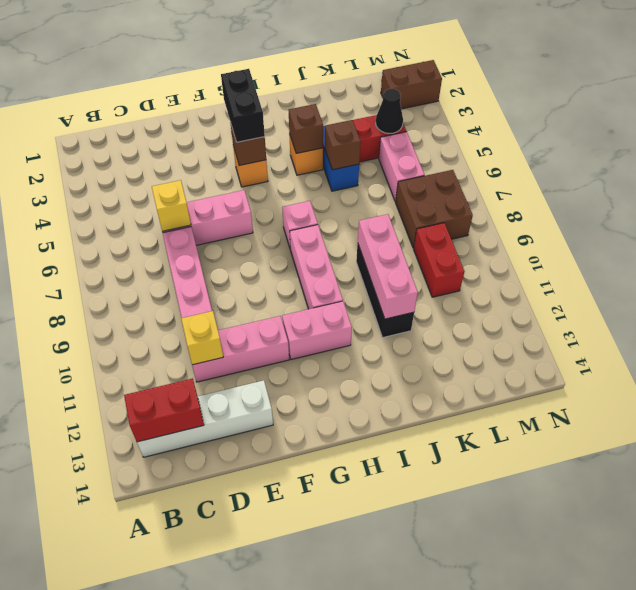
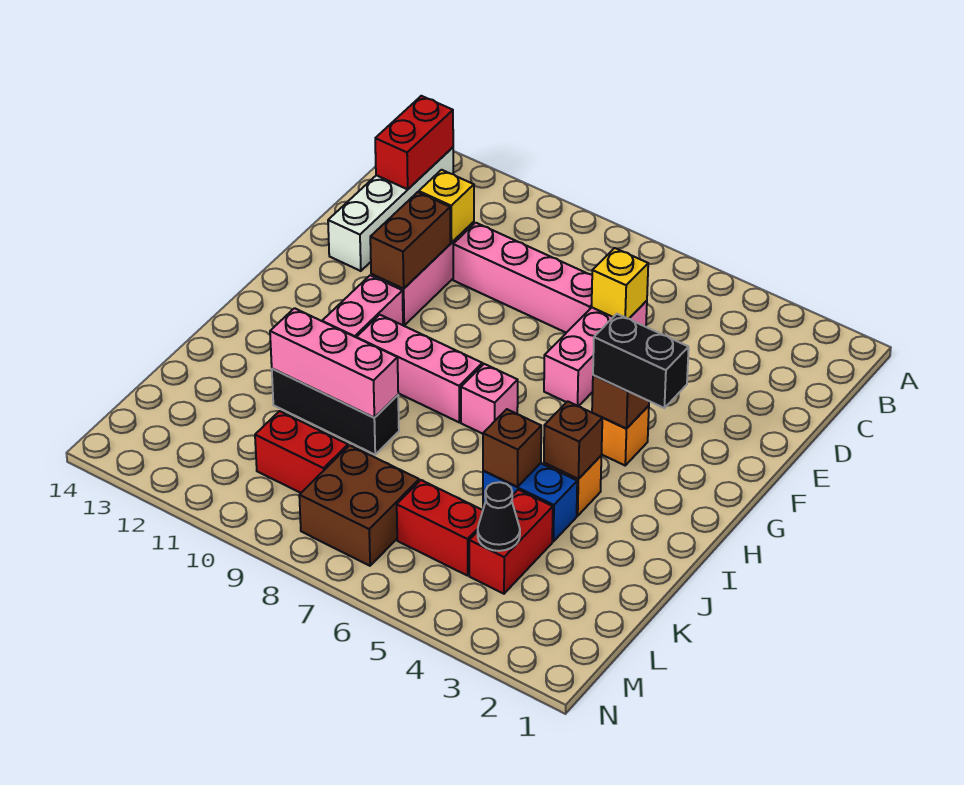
pink brick L5:L6 level 1 -> red brick L5:L6 level 1
brown brick M2:N2 level 1 -> brown brick E11:F11 level 2

